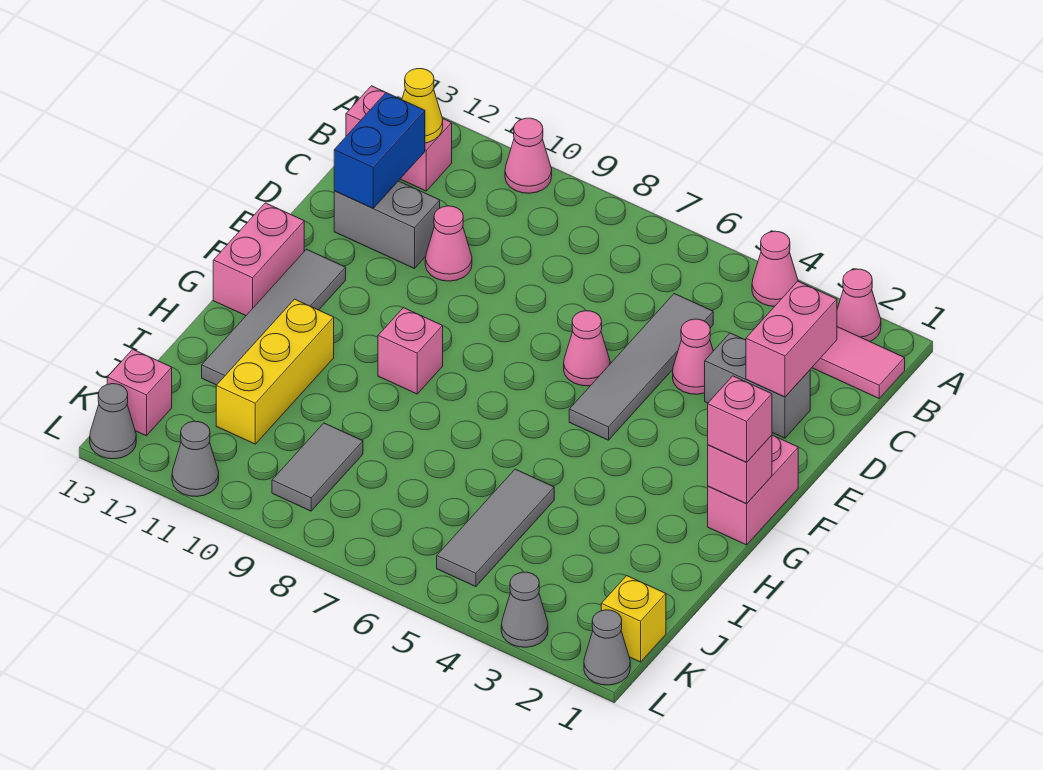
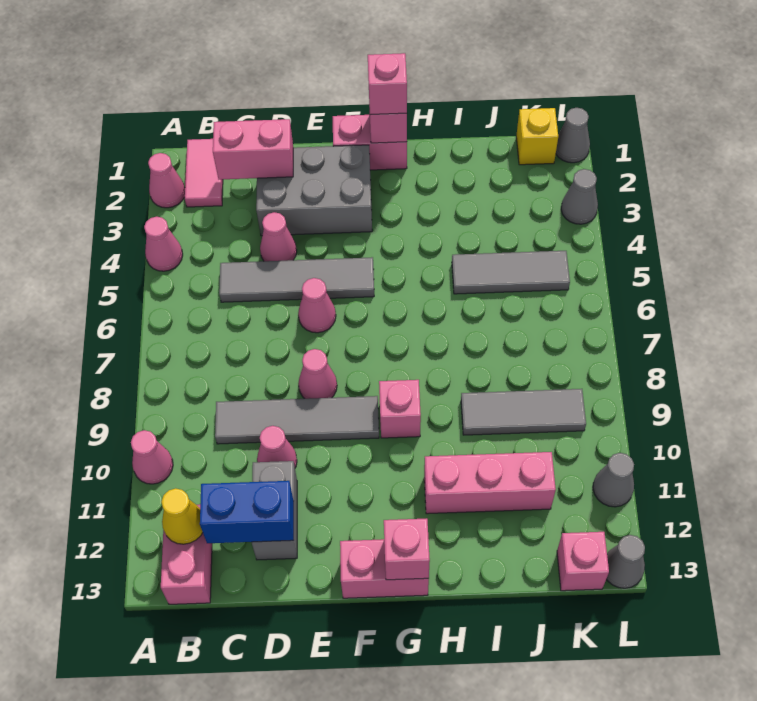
grey brick D2:D3 level 1 -> grey brick D2:F3 level 1
none -> pink cone E8 level 1
grey tile F12:I12 level 1 -> grey tile C9:F9 level 1
none -> pink brick G13 level 2
yellow brick H11:J11 level 1 -> pink brick H11:J11 level 1
grey tile J9:K9 level 1 -> grey tile I9:K9 level 1

